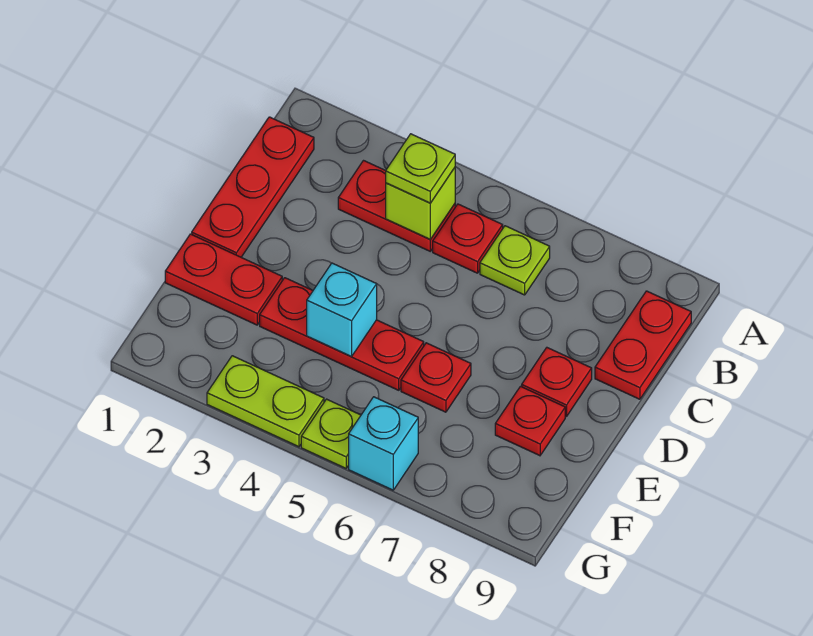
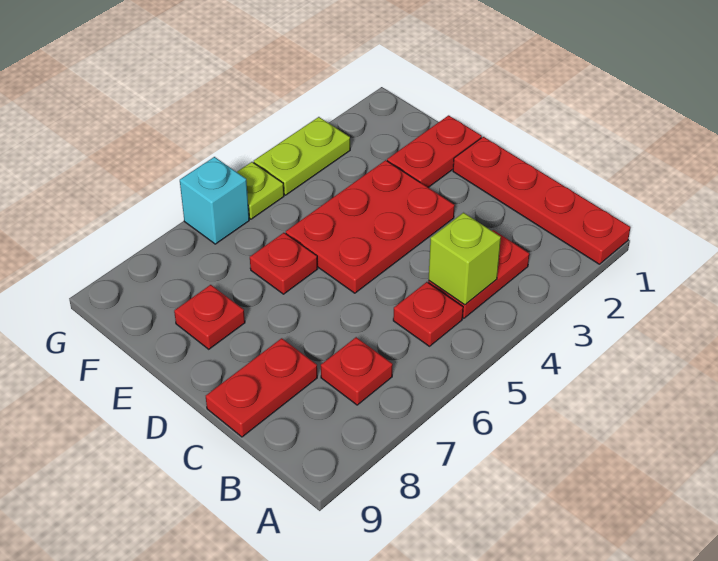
red plate B1:D1 level 1 -> red plate A1:D1 level 1
lime plate B4 level 3 -> none
lime plate B6 level 1 -> none
red plate B9:C9 level 1 -> red plate C8:C9 level 1
red plate D8 level 1 -> red plate B7 level 1
red plate E3:E5 level 1 -> red plate D3:E5 level 1
cyan brick E4 level 2 -> none

